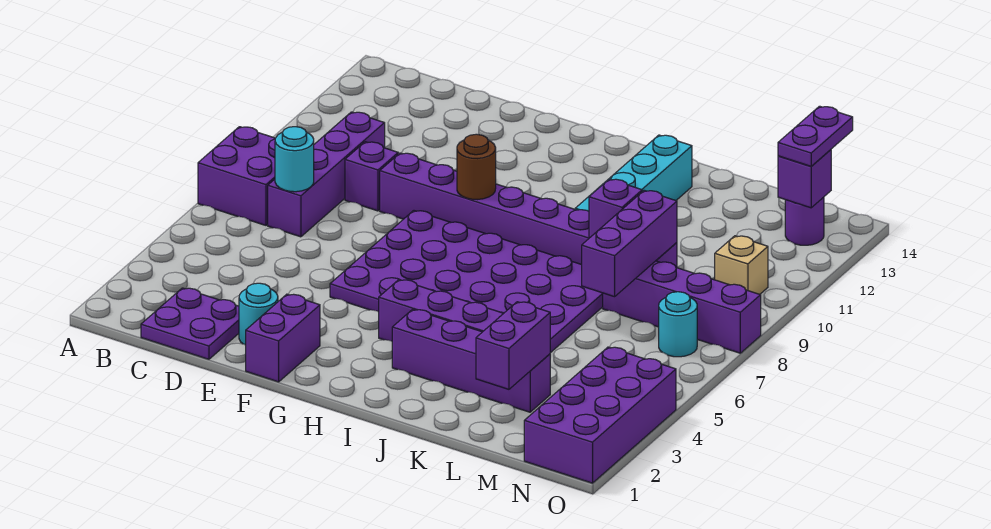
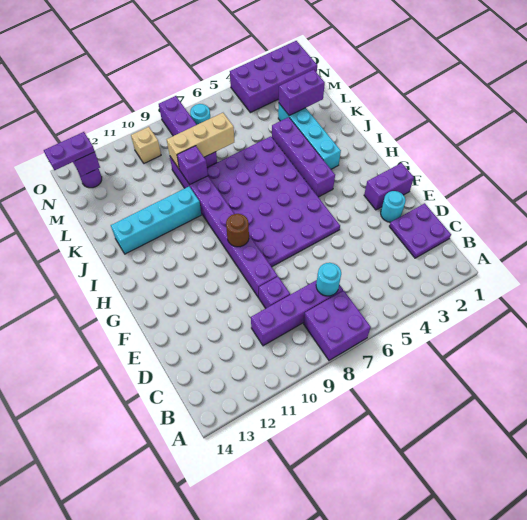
purple brick I3:L3 level 1 -> cyan brick I3:L3 level 1
purple brick L7:L9 level 2 -> tan brick L7:L9 level 2

